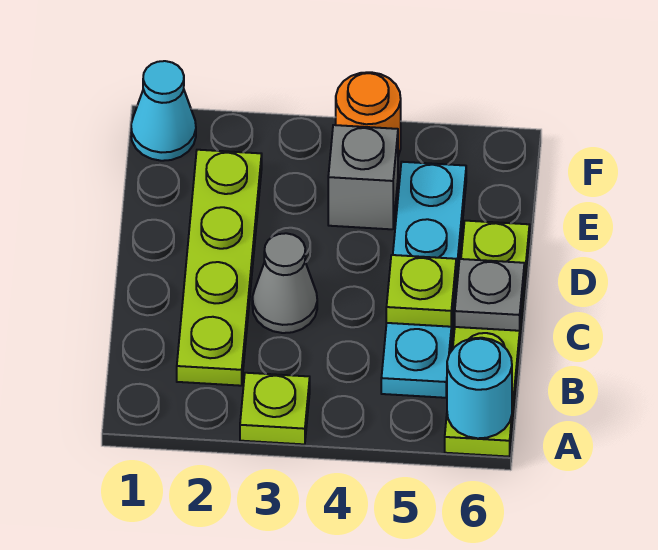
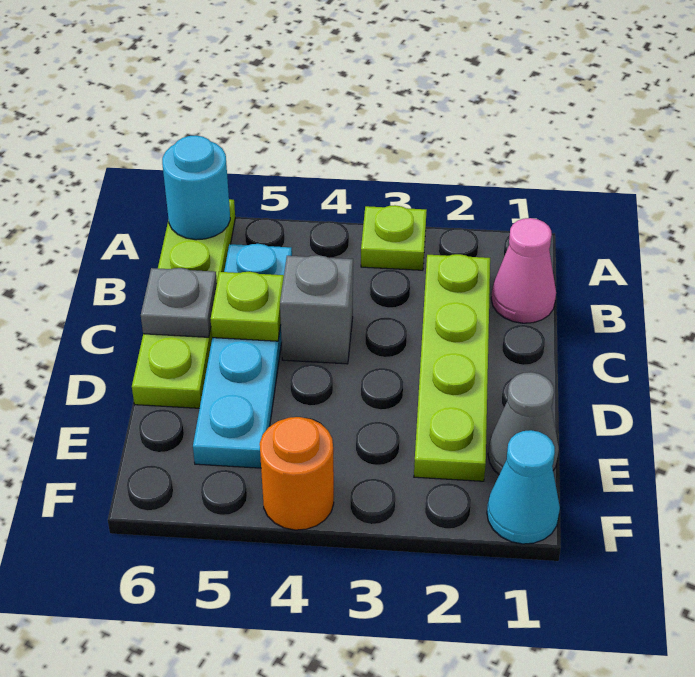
none -> pink cone B1 level 1
grey cone C3 level 1 -> grey cone E1 level 1
grey brick E4 level 1 -> grey brick C4 level 1

